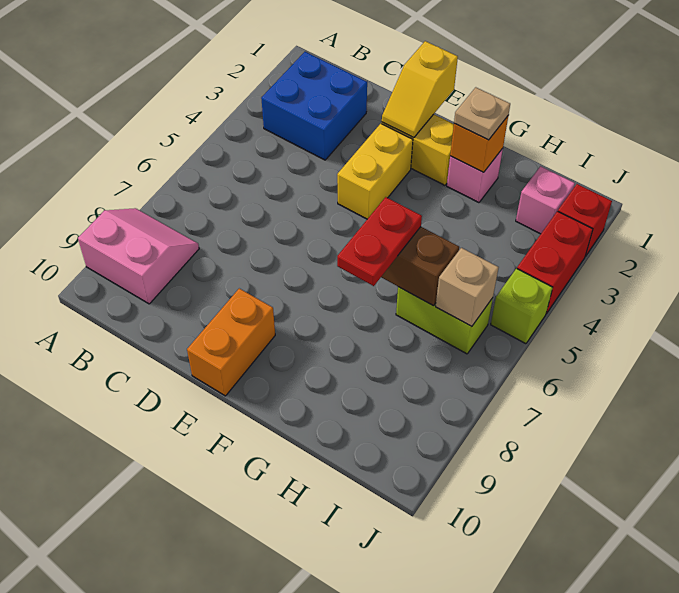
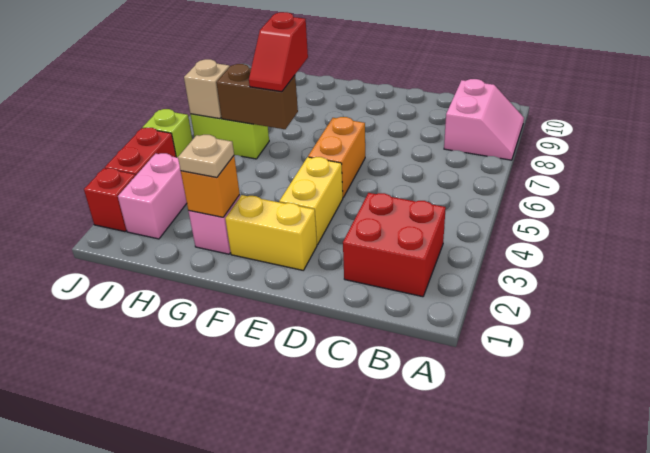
pink slope A8:B9 level 1 top 9 -> pink slope A8:B9 level 1 top B
blue brick B2:C3 level 1 -> red brick B2:C3 level 1
yellow slope E1:E2 level 2 top 1 -> none
orange brick E9:E10 level 1 -> orange brick E5:E6 level 1
red plate G6:G7 level 3 -> red slope G6:G7 level 3 top 7
pink brick I2 level 1 -> pink brick I2:I3 level 1

